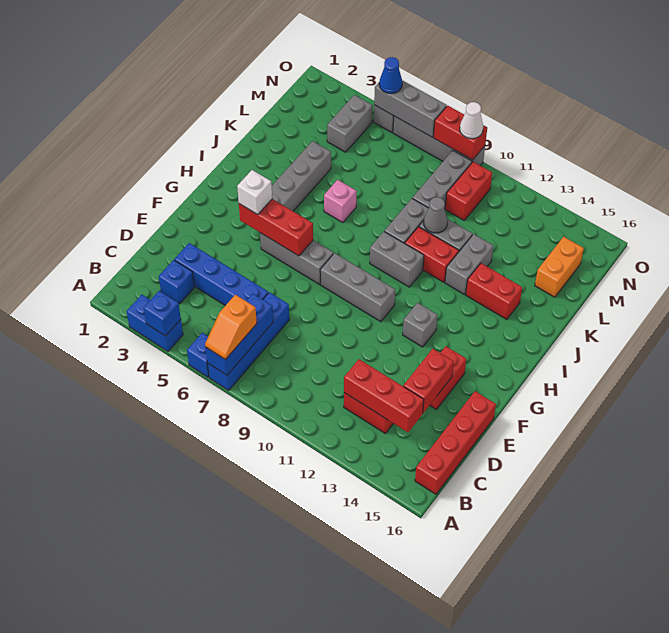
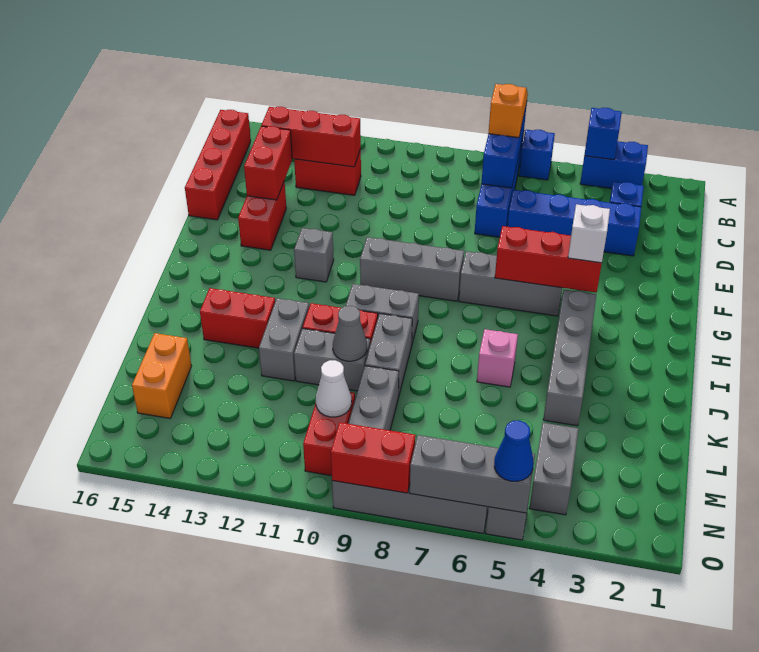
white cone O9 level 3 -> white cone M10 level 2

